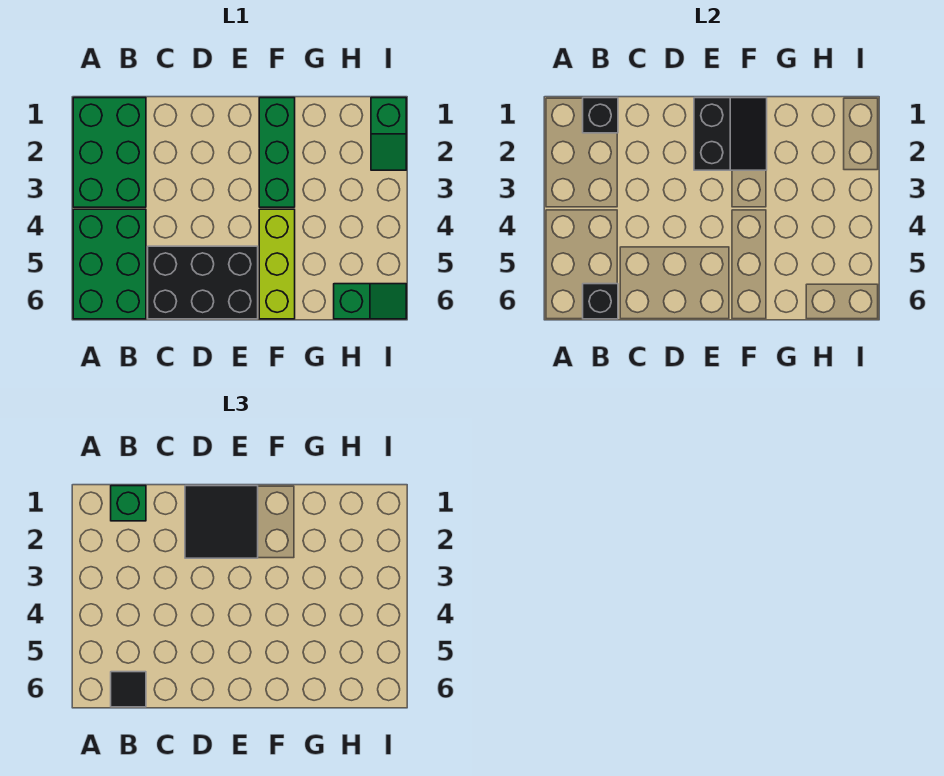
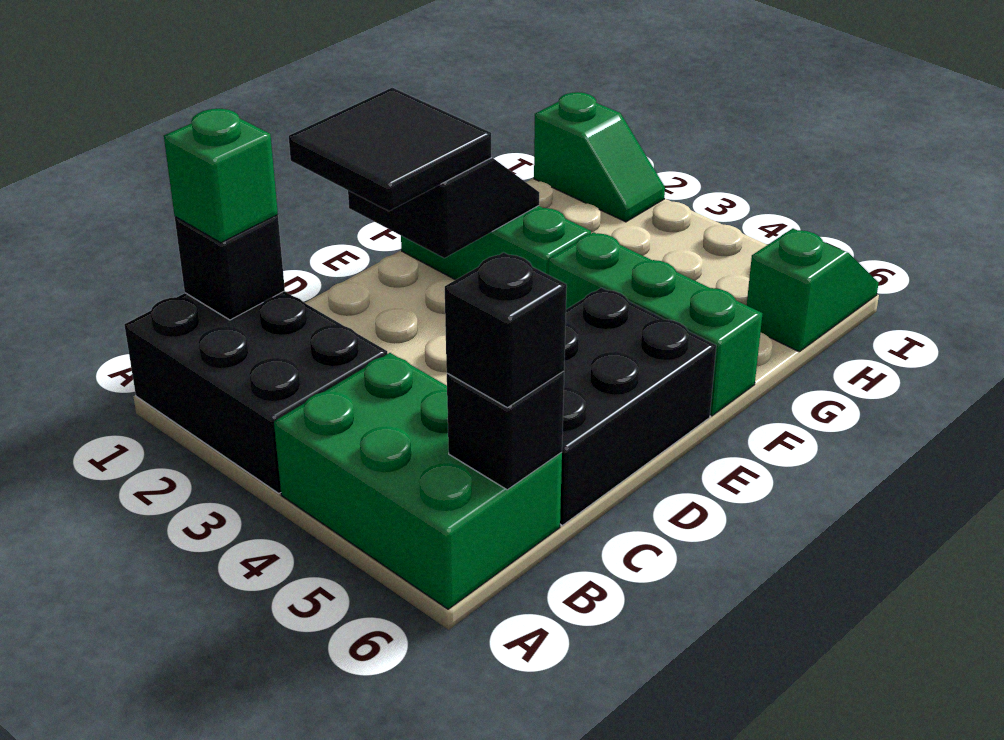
green brick A1:B3 level 1 -> black brick A1:B3 level 1
black tile B6 level 3 -> black brick B6 level 3
lime brick F4:F6 level 1 -> green brick F4:F6 level 1

